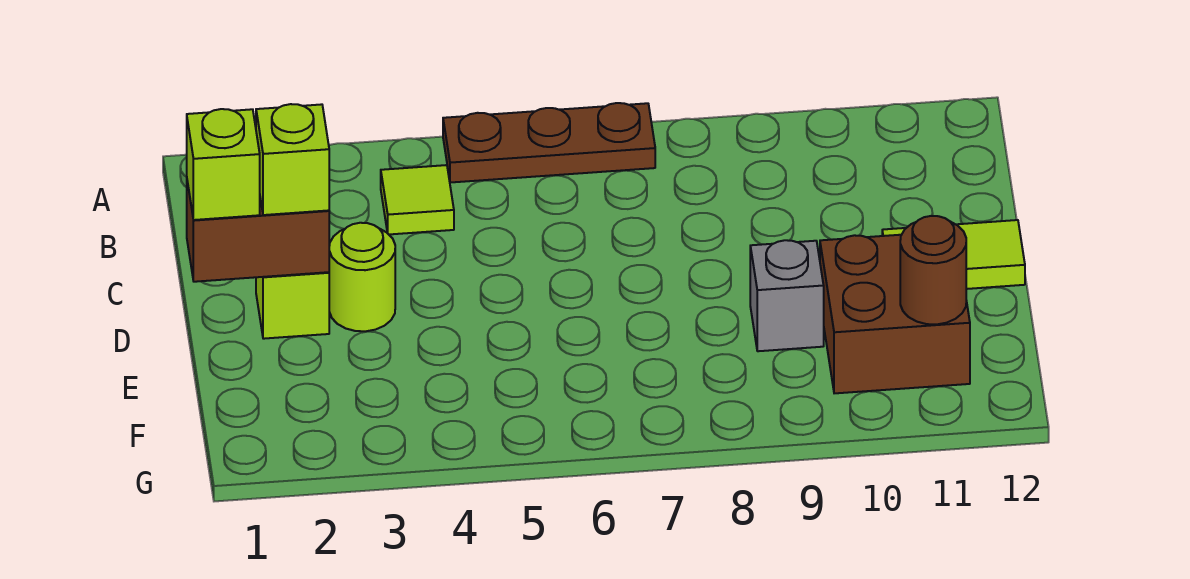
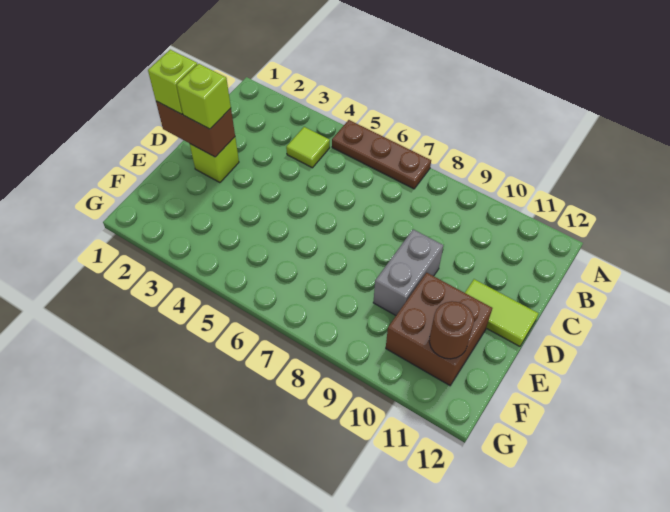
lime round brick D3 level 1 -> none
grey brick E9 level 1 -> grey brick D9:E9 level 1

